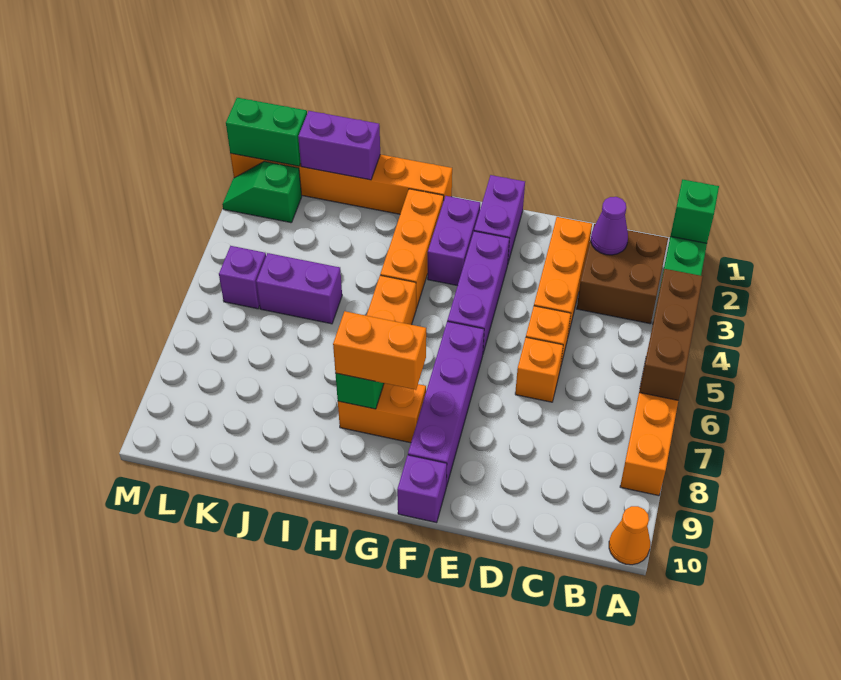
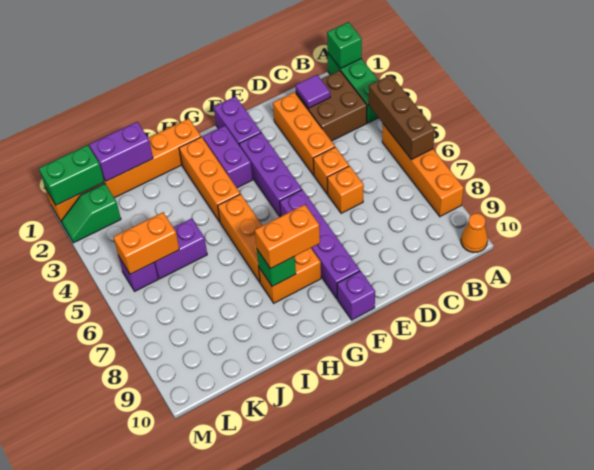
purple cone C2 level 2 -> purple tile C2 level 2
none -> orange brick K5:L5 level 2

